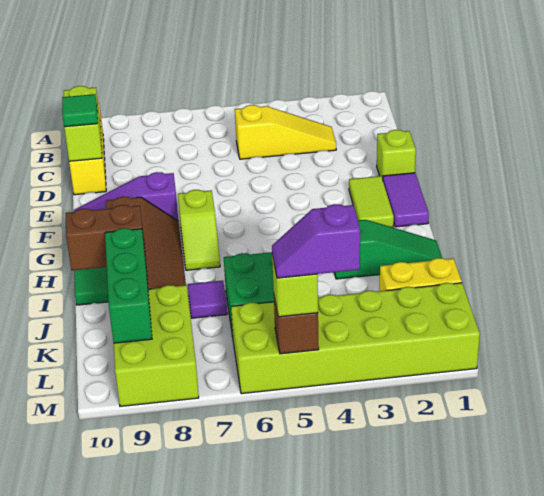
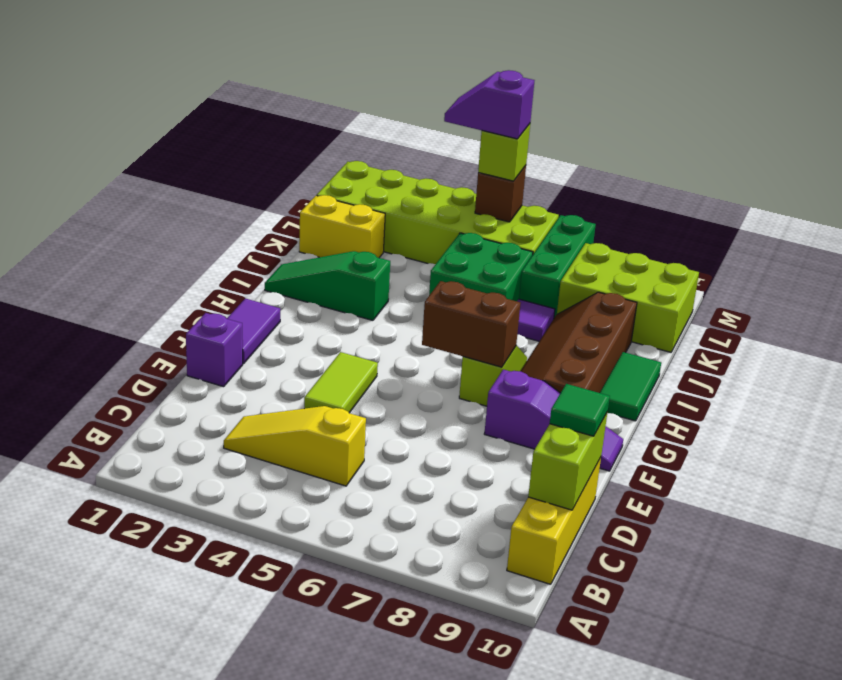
lime brick E1 level 1 -> purple brick E1 level 1
lime tile F2:G2 level 1 -> lime tile E4:F4 level 1
brown brick I9:I10 level 2 -> brown brick G6:G7 level 2
green brick J9:L9 level 2 -> green brick K7:M7 level 1
lime brick K8:M9 level 1 -> lime brick K8:L10 level 1
purple slope M4:M5 level 4 top 4 -> purple slope M4:M5 level 4 top 5

